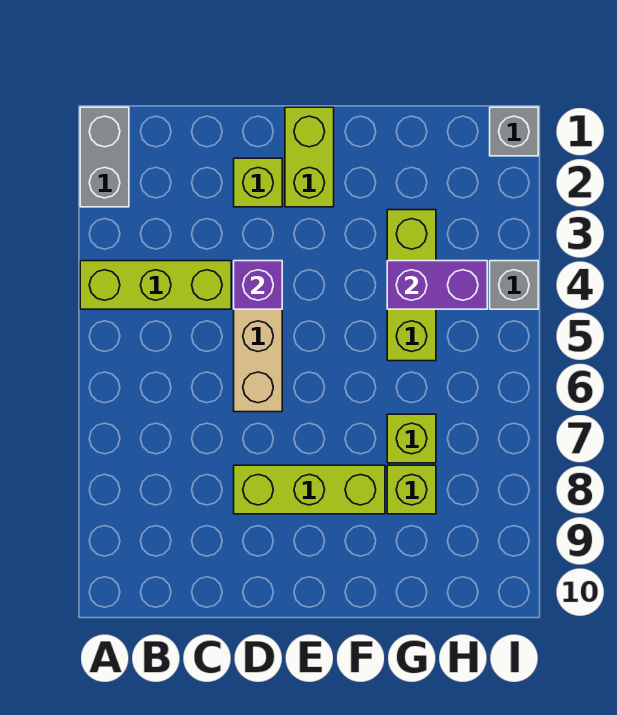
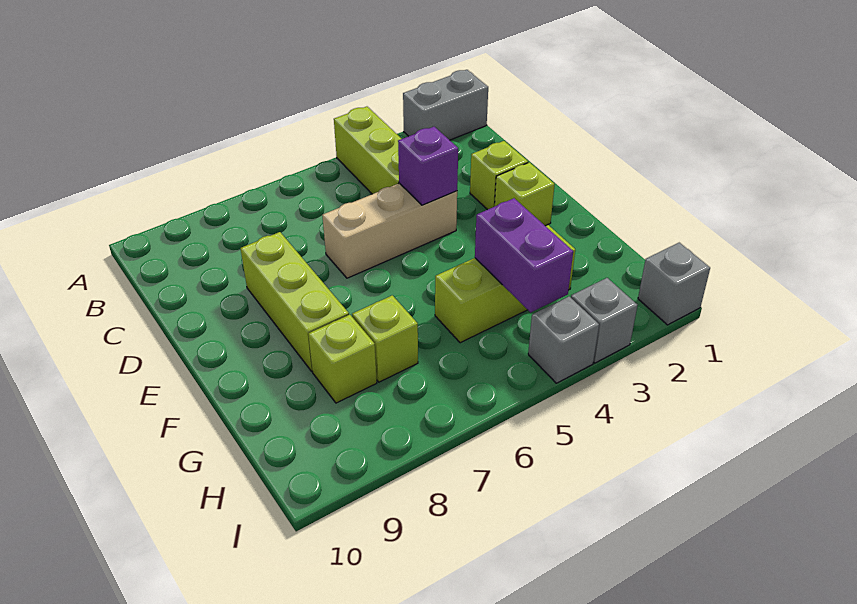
lime brick E1:E2 level 1 -> lime brick E2 level 1
none -> grey brick I3 level 1

